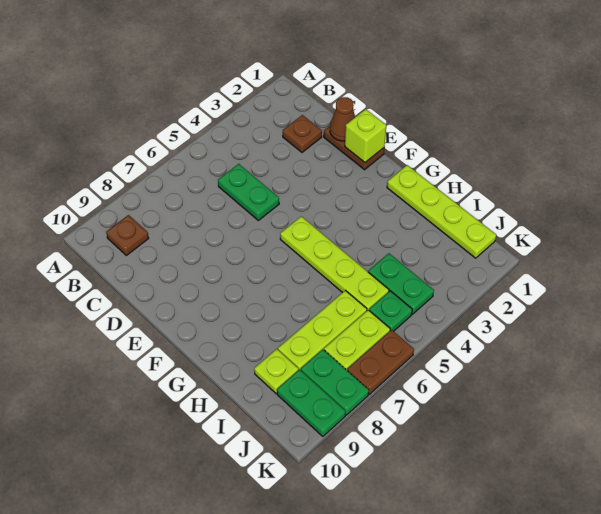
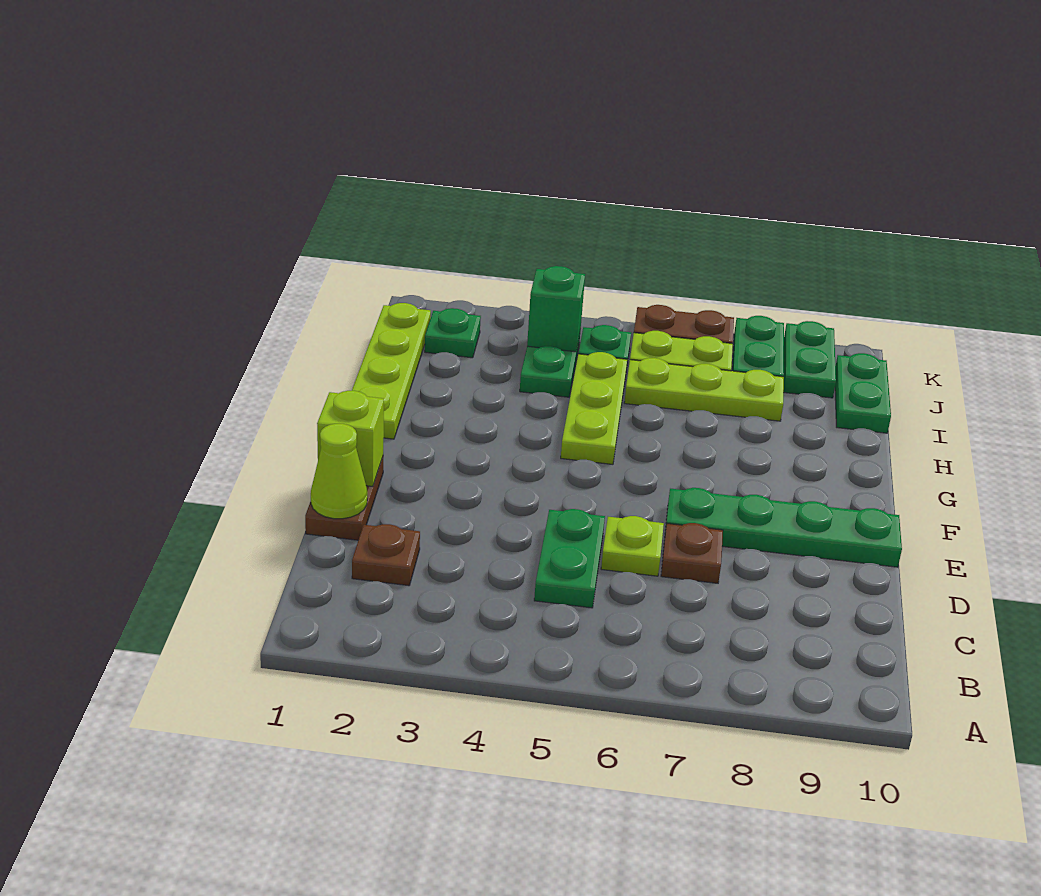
brown plate B9 level 1 -> brown plate D7 level 1
brown cone D1 level 2 -> lime cone D1 level 2
none -> green plate E7:E10 level 1
lime plate F5:I5 level 1 -> lime plate G5:I5 level 1
lime plate I9 level 1 -> lime plate D6 level 1
none -> green plate I10:J10 level 1
none -> green plate J2 level 1
none -> green brick J4 level 2

